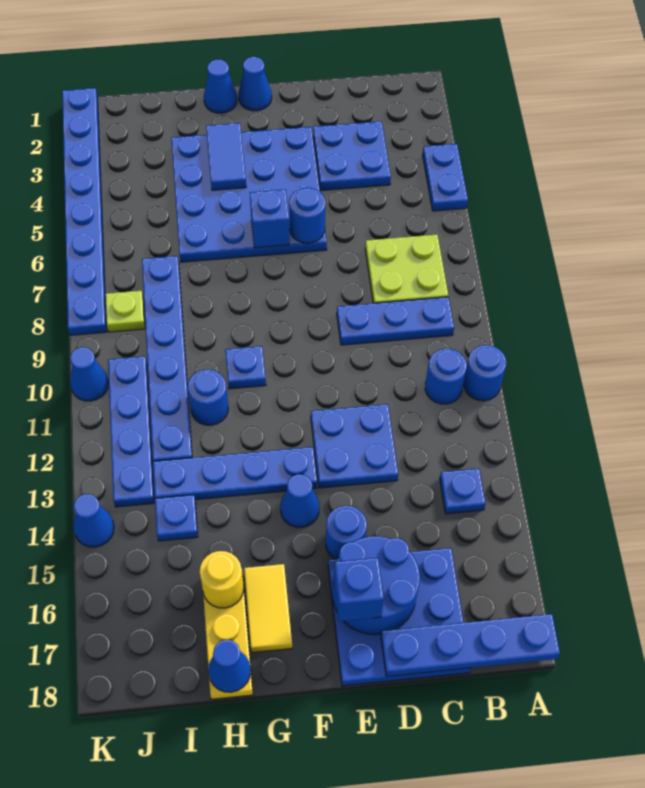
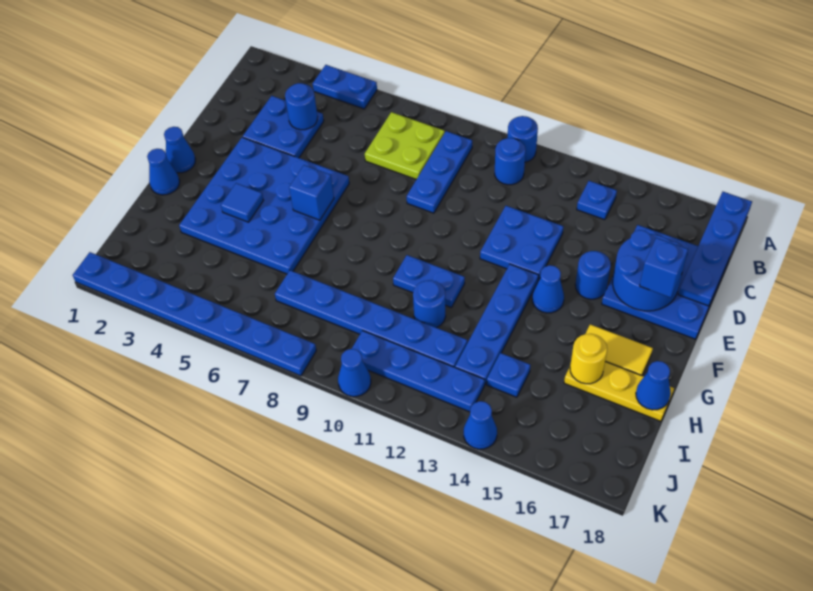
blue round brick E6 level 2 -> blue round brick C4 level 2
blue tile G3:G4 level 2 -> blue tile G4 level 2
blue plate G10 level 1 -> blue plate G10:G11 level 1
lime plate J8 level 1 -> none

